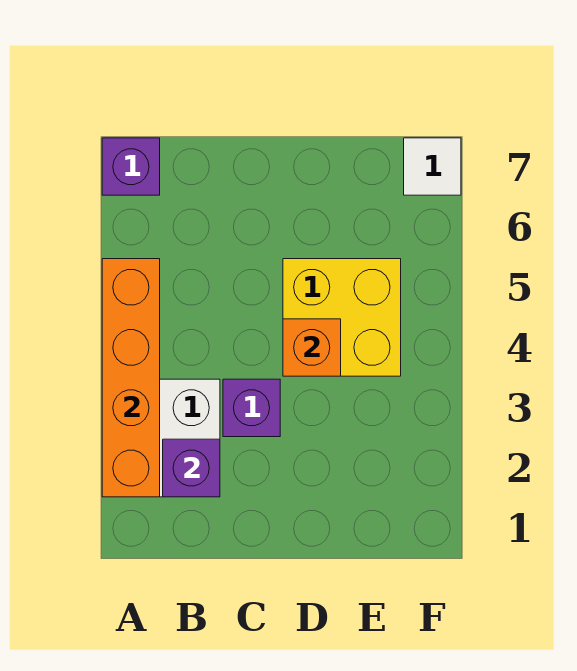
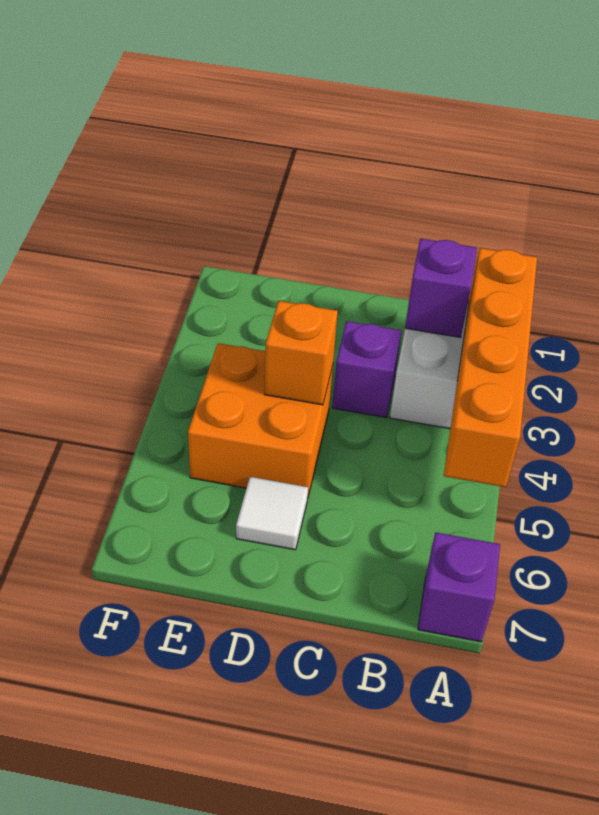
yellow brick D4:E5 level 1 -> orange brick D4:E5 level 1
white tile F7 level 1 -> white tile D6 level 1

